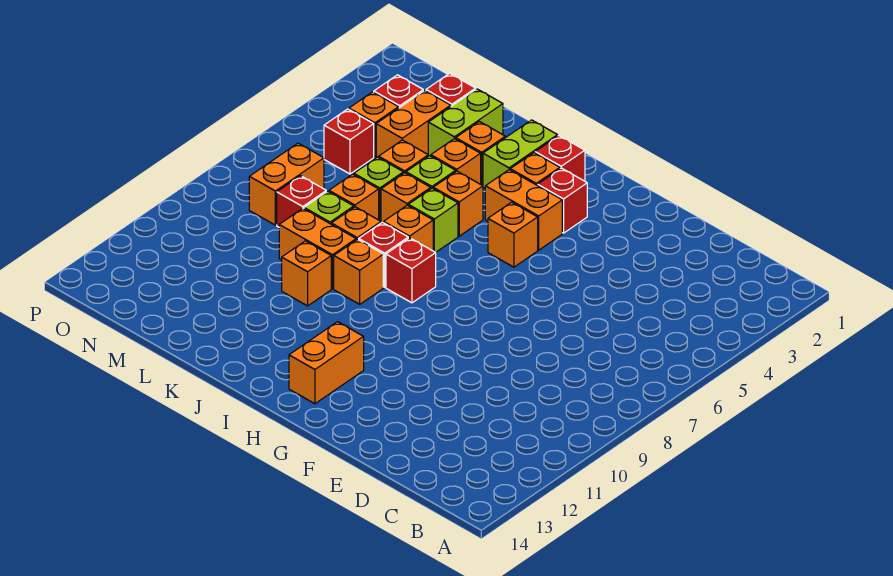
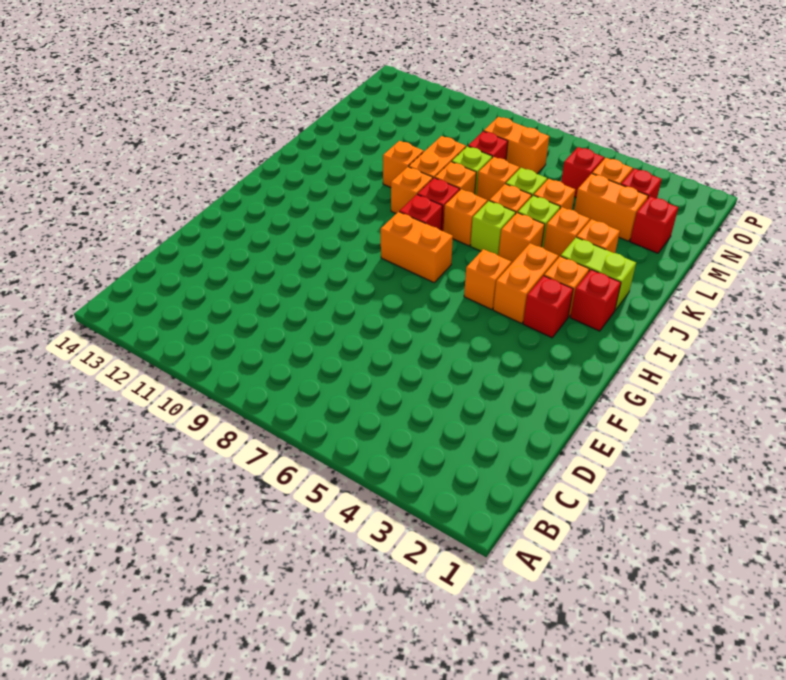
orange brick H12:H13 level 1 -> orange brick H7:H8 level 1
lime brick L2:L3 level 1 -> none

